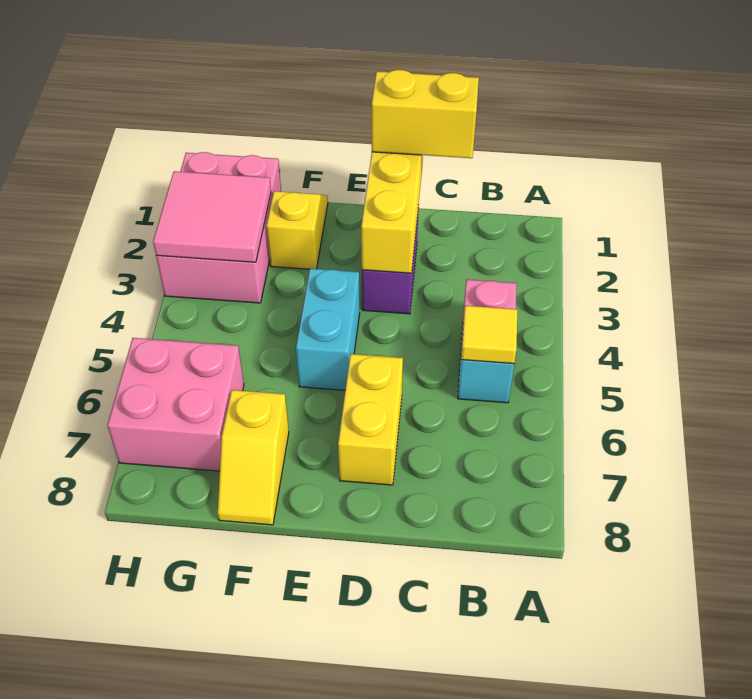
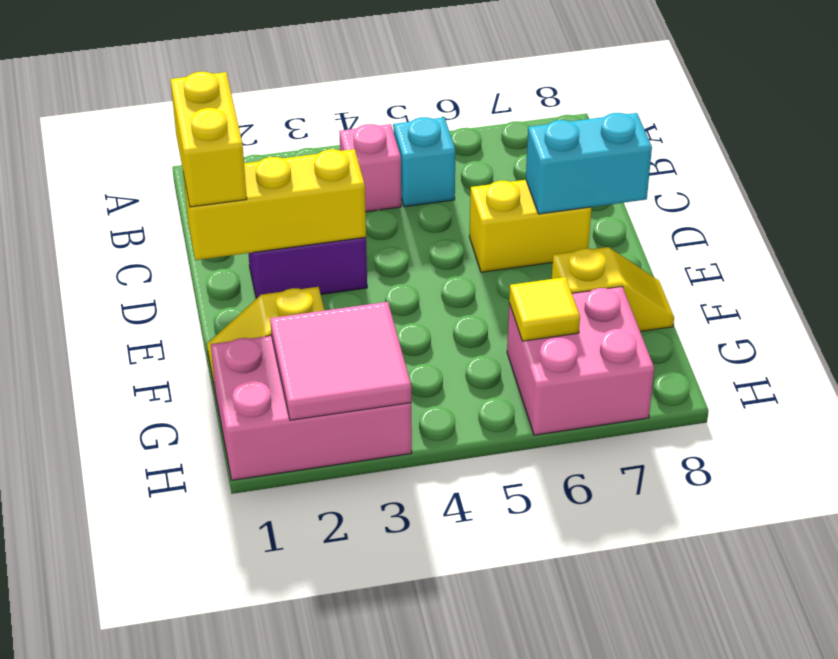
yellow tile B5 level 2 -> yellow tile G6 level 2
cyan brick E4:E5 level 1 -> cyan brick D7:D8 level 2

